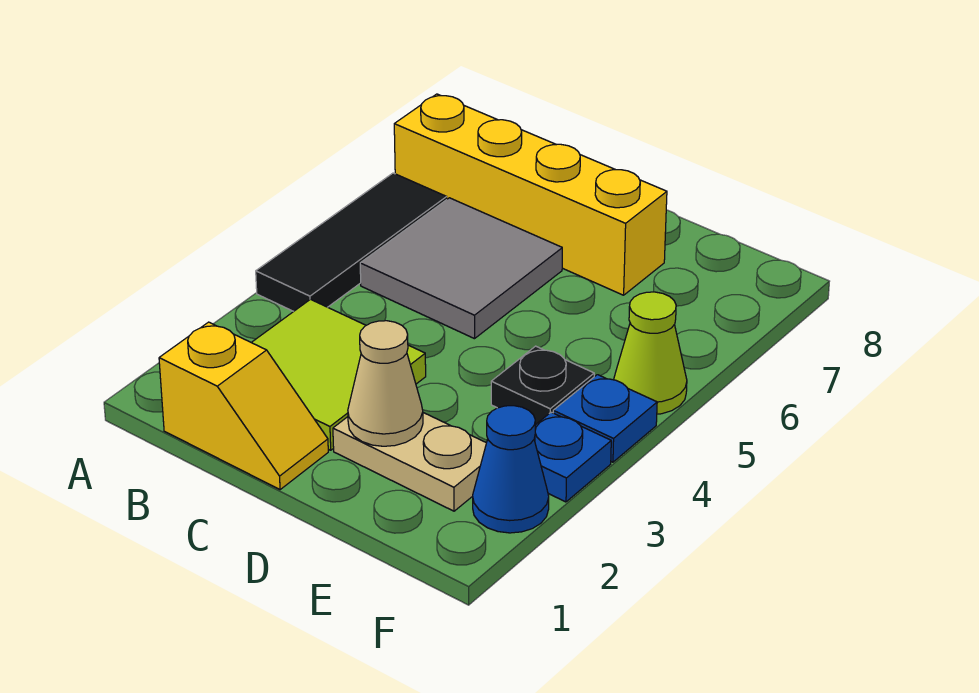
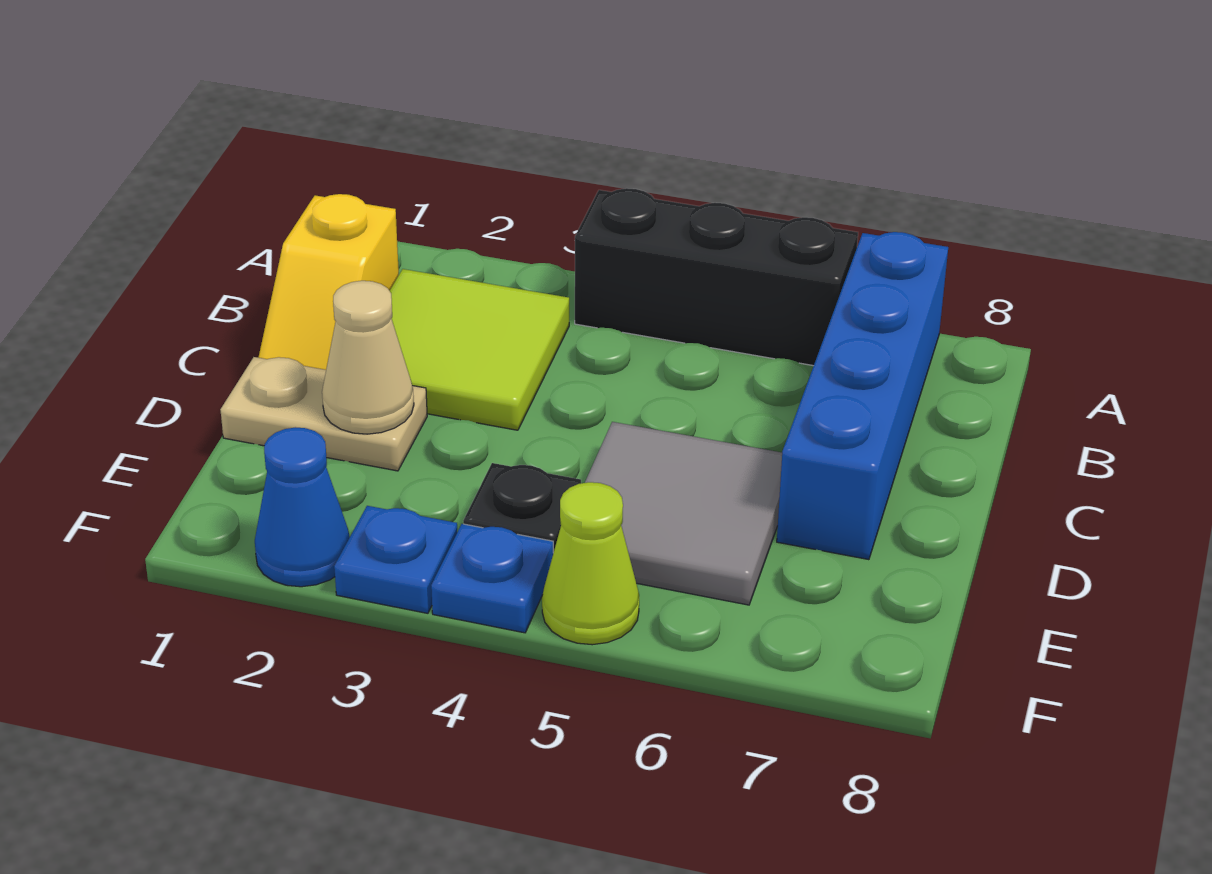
black tile A4:A6 level 1 -> black brick A4:A6 level 1
yellow brick A7:D7 level 1 -> blue brick A7:D7 level 1
grey tile B5:C6 level 1 -> grey tile D5:E6 level 1
tan plate D2:E2 level 1 -> tan plate D1:D2 level 1

